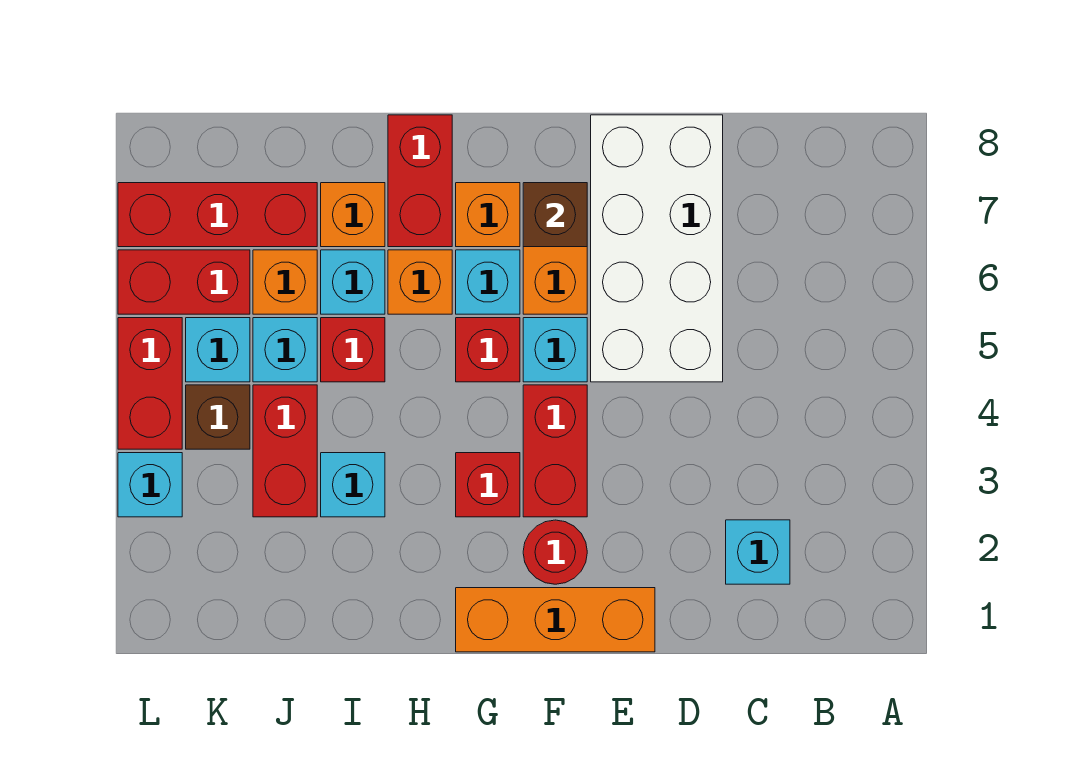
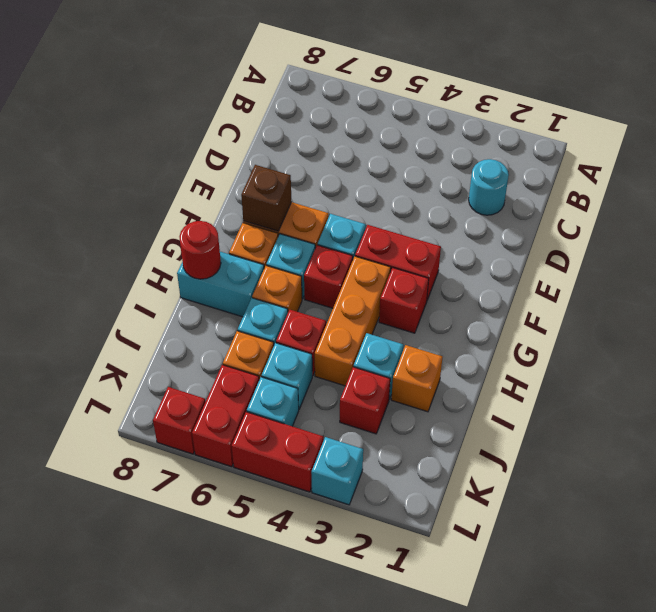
cyan brick C2 level 1 -> cyan round brick C2 level 1
white brick D5:E8 level 1 -> none
orange brick E1:G1 level 1 -> orange brick G4:I4 level 1
red round brick F2 level 1 -> red round brick H8 level 2
red brick H7:H8 level 1 -> cyan brick H7:H8 level 1
orange brick I7 level 1 -> orange brick I2 level 1
red brick J3:J4 level 1 -> red brick J3 level 1
red brick J7:L7 level 1 -> red brick L7 level 1
brown brick K4 level 1 -> none

